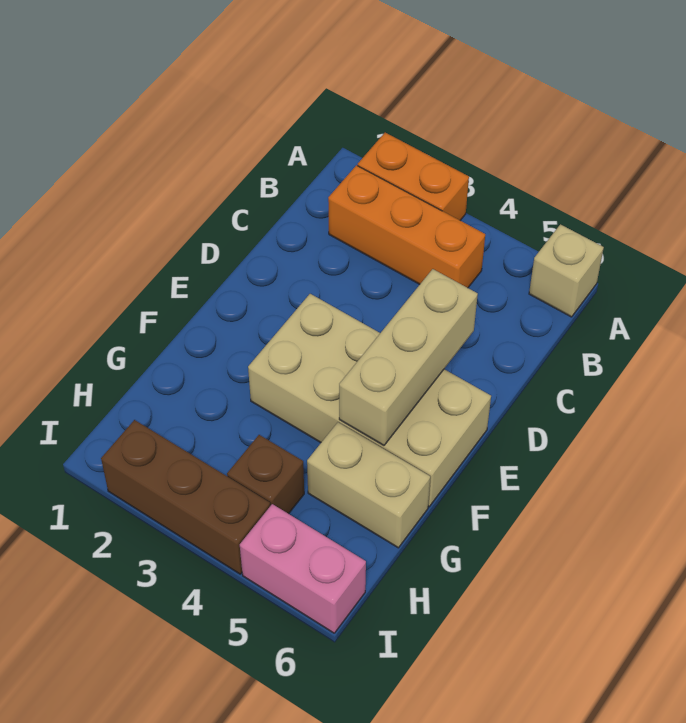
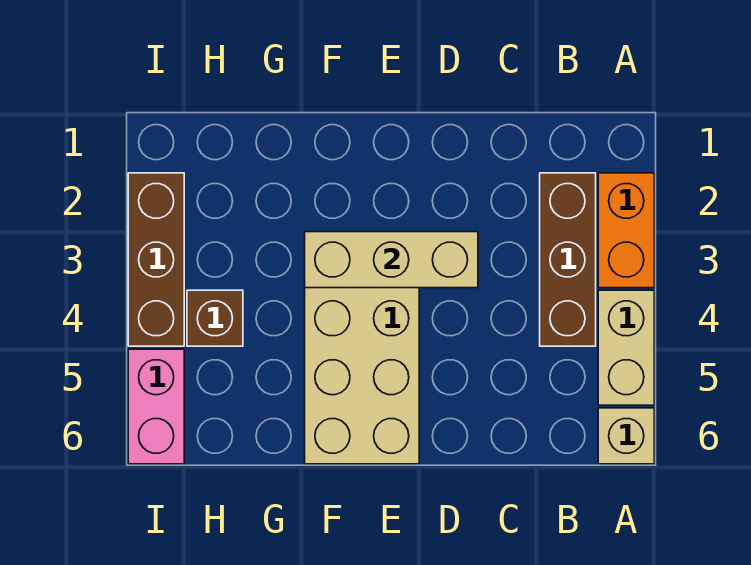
orange brick B2:B4 level 1 -> brown brick B2:B4 level 1
tan brick D5:F5 level 2 -> tan brick D3:F3 level 2
tan brick G5:G6 level 1 -> tan brick A4:A5 level 1

